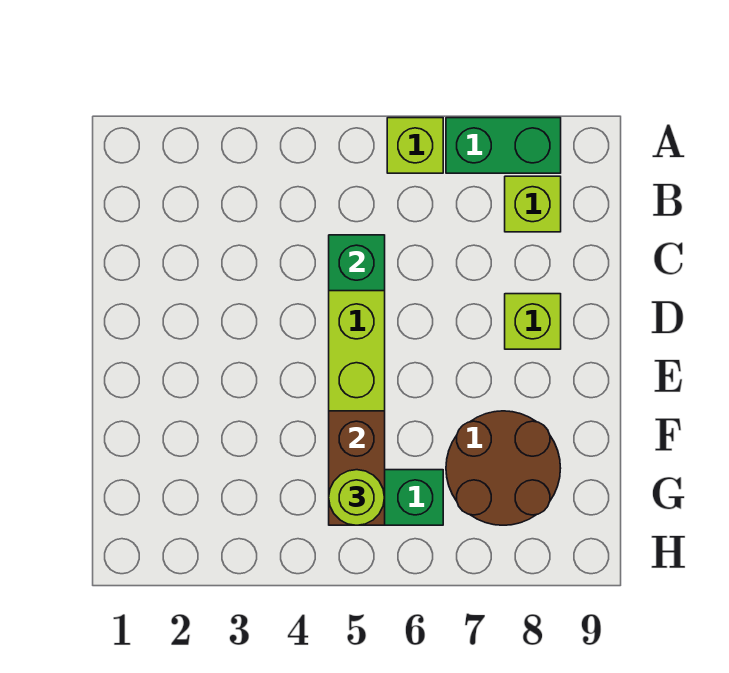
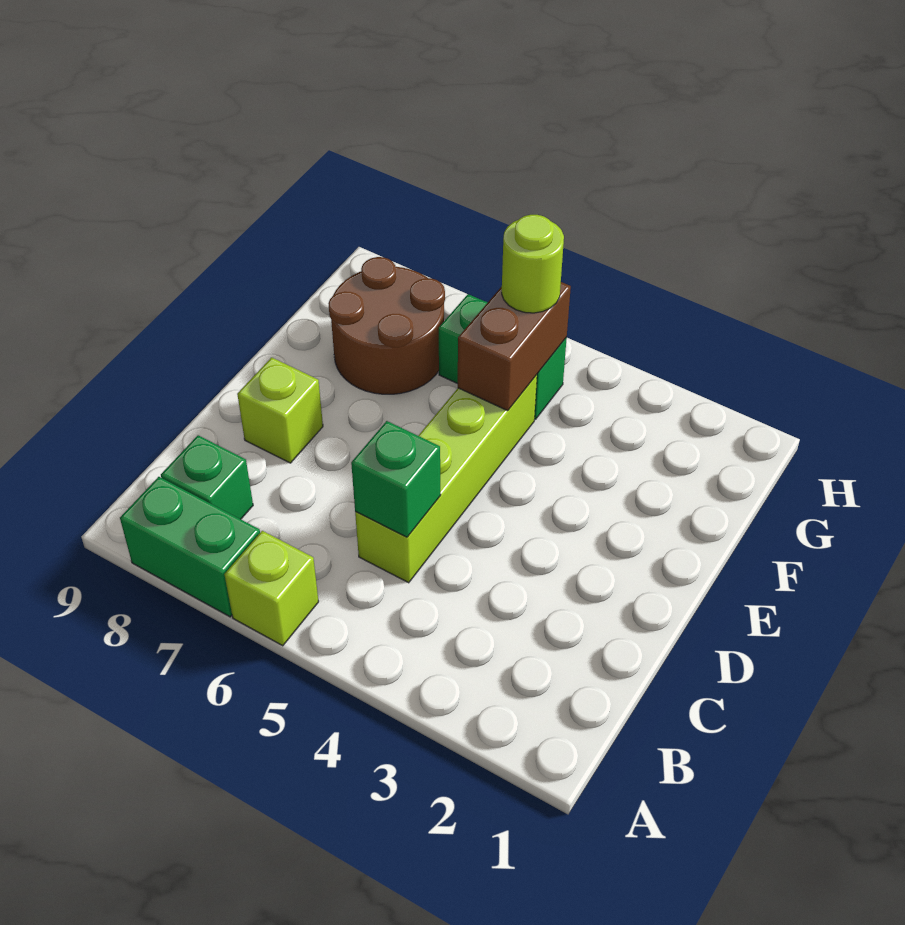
lime brick B8 level 1 -> green brick B8 level 1

